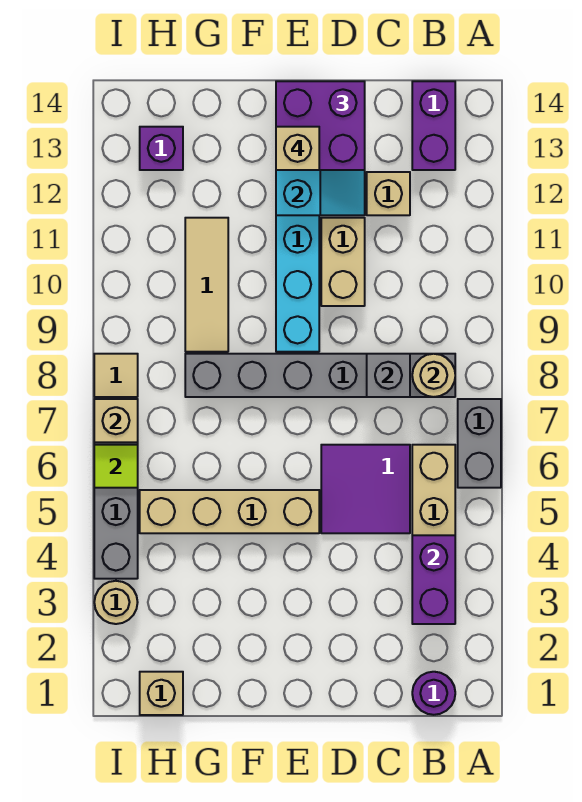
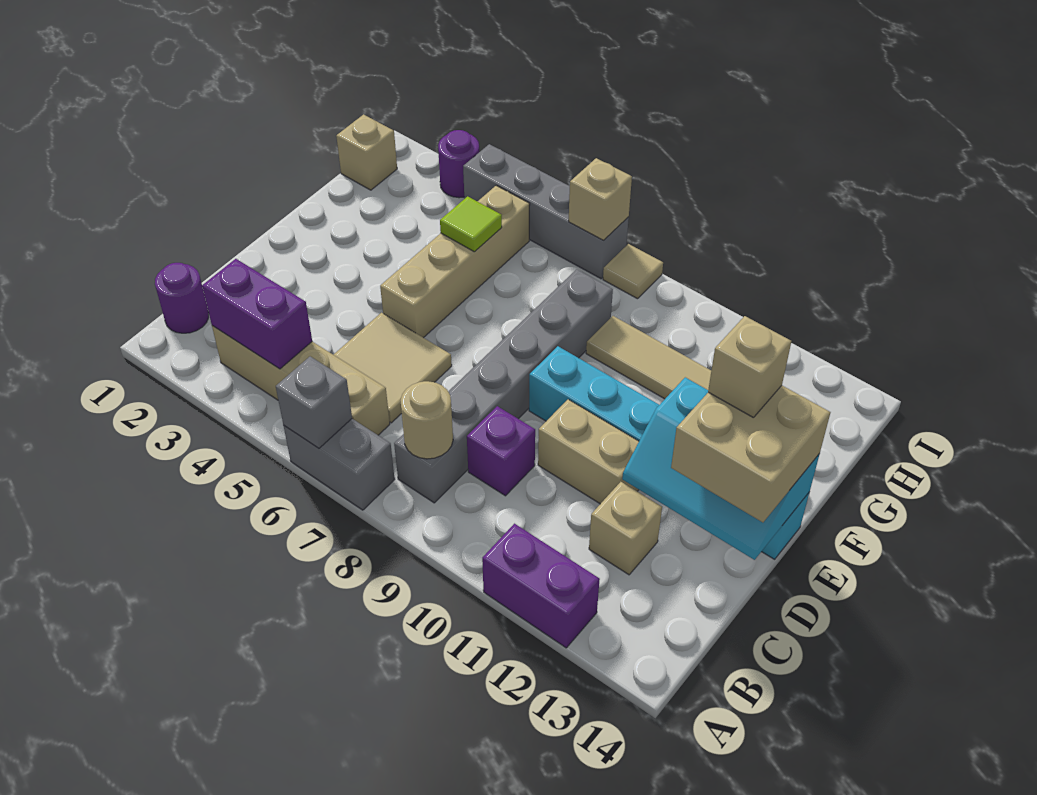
purple brick B13:B14 level 1 -> purple brick A11:A12 level 1
purple tile C5:D6 level 1 -> tan tile C5:D6 level 1
grey brick C8 level 2 -> grey brick A6 level 2
purple brick D13:E14 level 3 -> tan brick D13:E14 level 3
purple brick H13 level 1 -> purple brick C9 level 1
tan round brick I3 level 1 -> purple round brick I3 level 1
lime tile I6 level 2 -> lime tile G5 level 2

